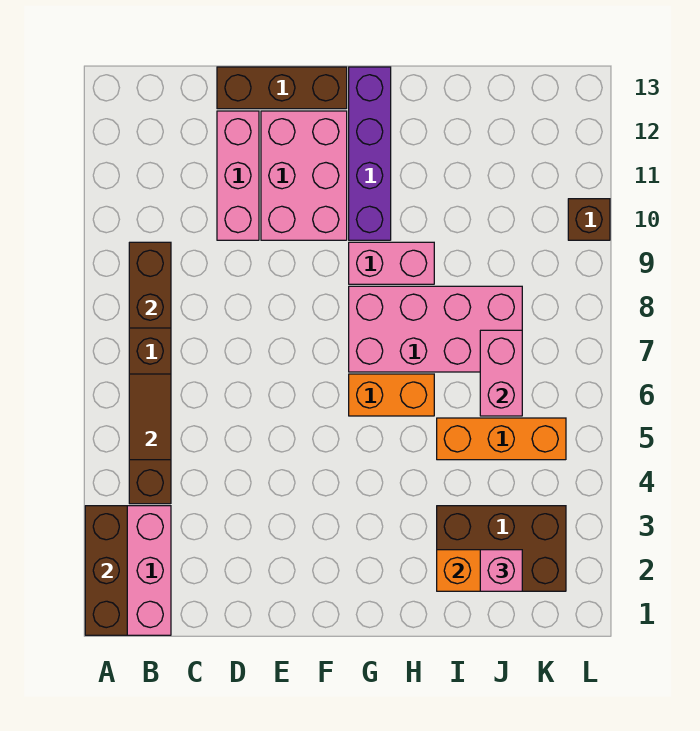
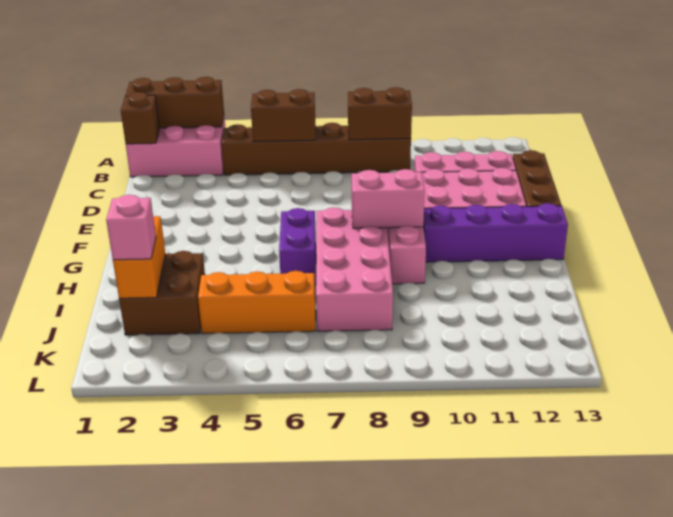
brown tile B5:B6 level 2 -> brown brick B5:B6 level 2
orange brick G6:H6 level 1 -> purple brick G6:H6 level 1
brown brick I2:K3 level 1 -> brown brick I2:J3 level 1
orange brick I5:K5 level 1 -> orange brick J4:J6 level 1
pink brick J6:J7 level 2 -> pink brick G8:G9 level 2
brown brick L10 level 1 -> brown brick B1 level 2

